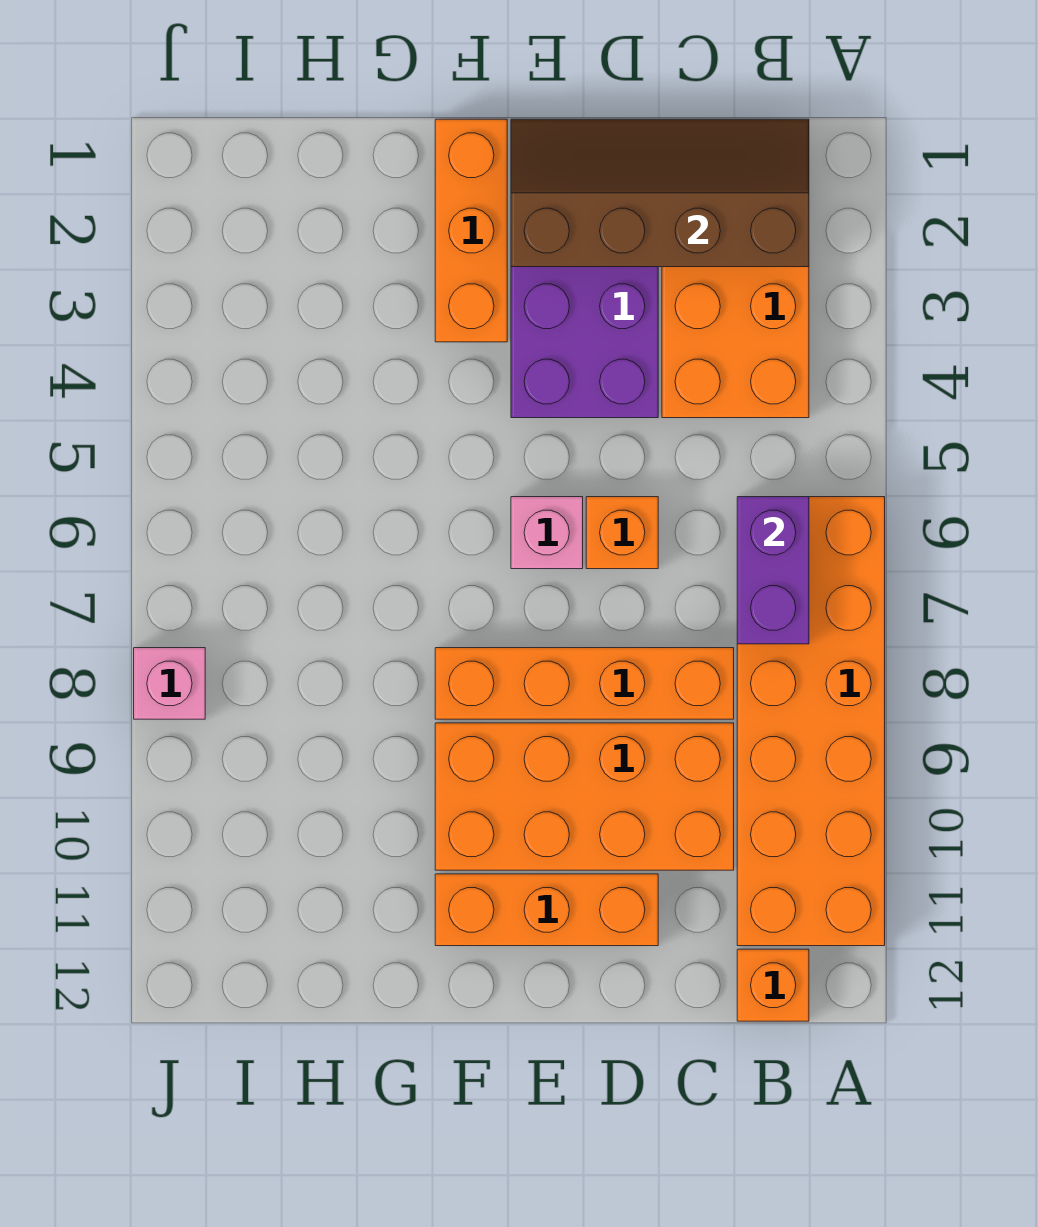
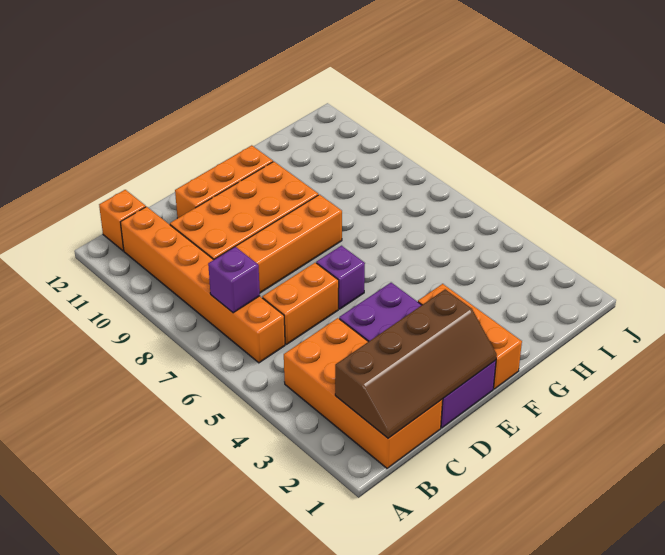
orange brick A6:B11 level 1 -> orange brick B6:B11 level 1
purple brick B6:B7 level 2 -> purple brick B7 level 2
orange brick D6 level 1 -> orange brick C6:D6 level 1
pink brick E6 level 1 -> purple brick E6 level 1
pink brick J8 level 1 -> none

